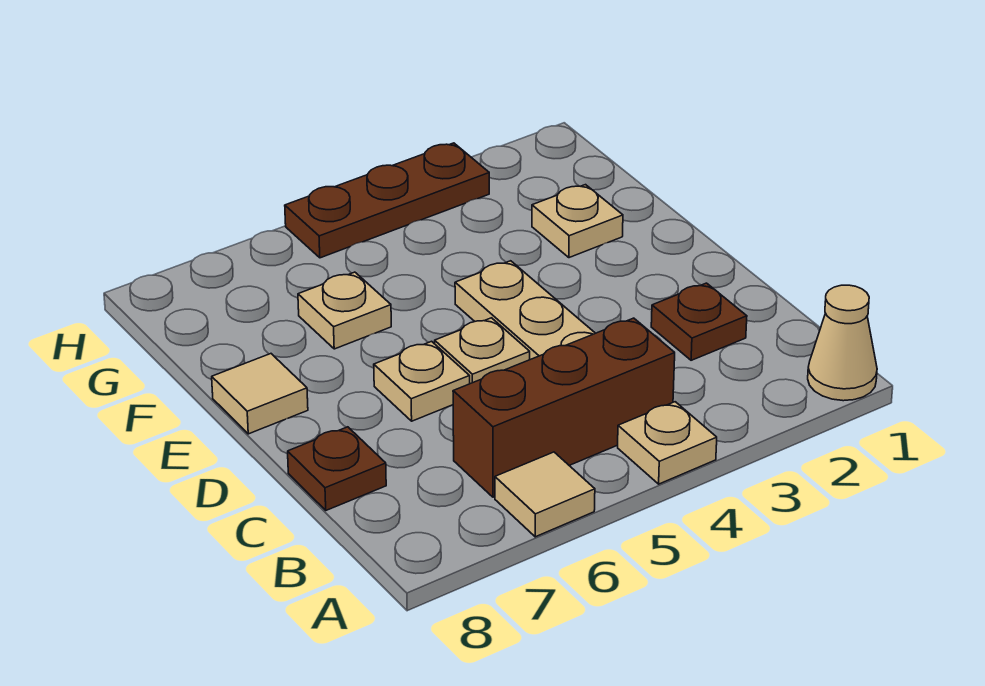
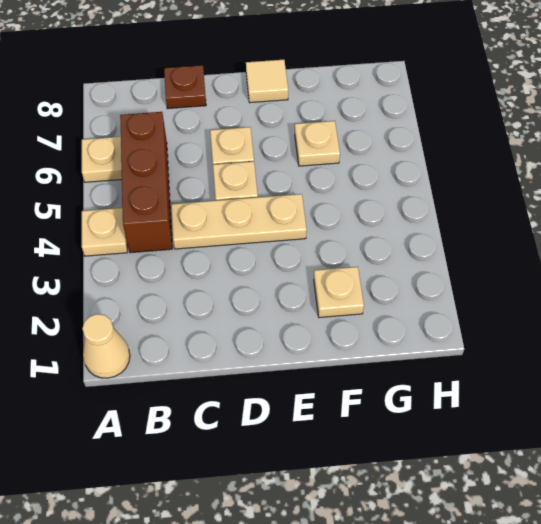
tan tile A6 level 1 -> tan plate A6 level 1
brown plate C2 level 1 -> none
brown plate H3:H5 level 1 -> none

